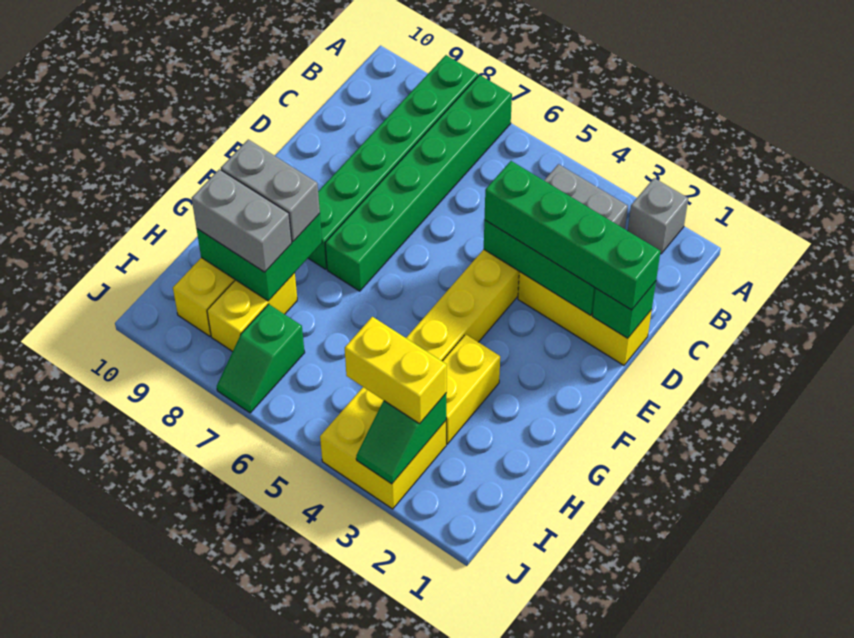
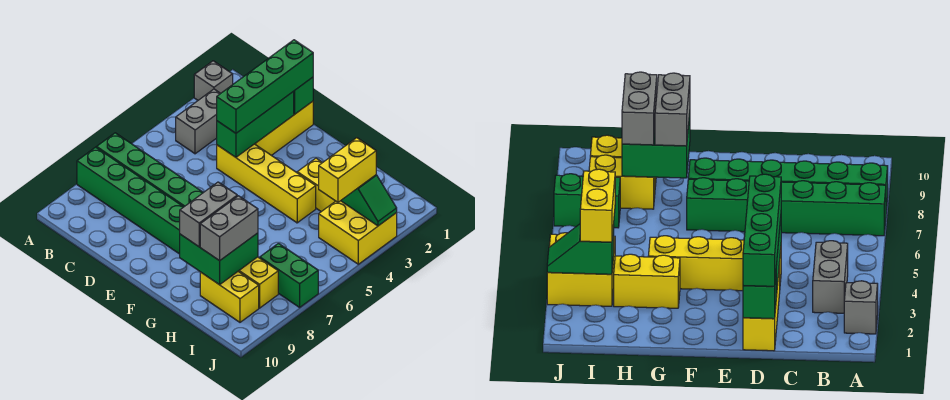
green slope I7:J7 level 1 top I -> green brick I7:J7 level 1

